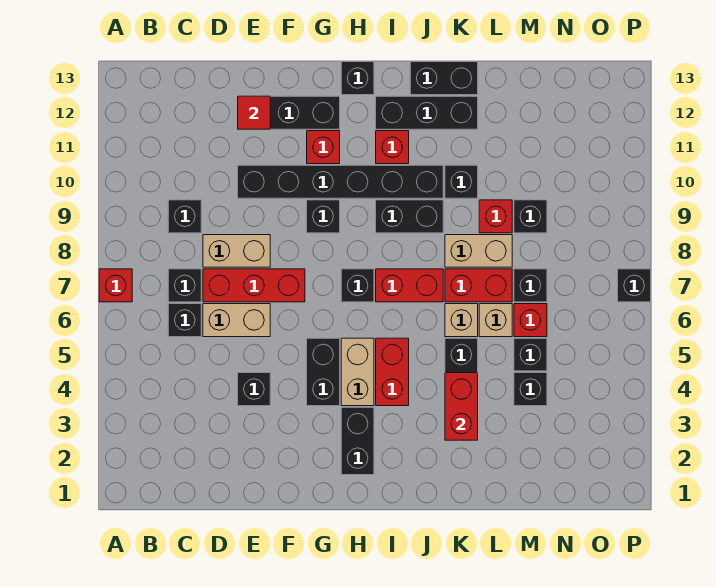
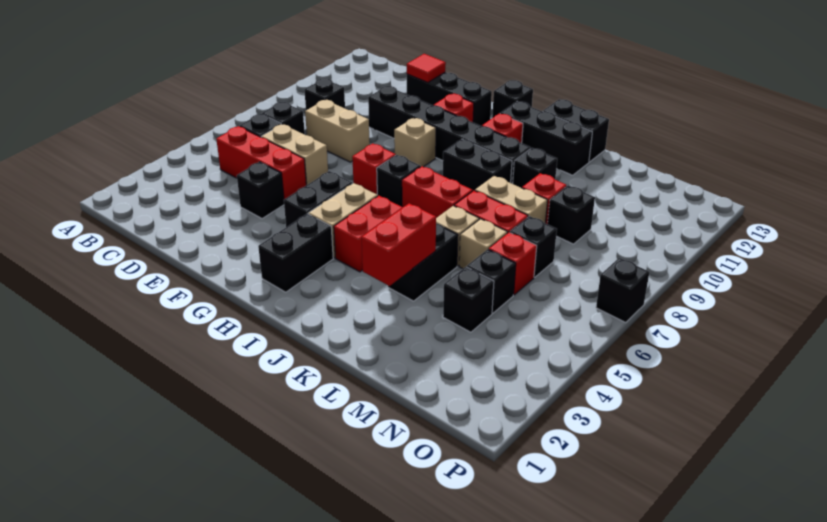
red brick A7 level 1 -> red brick G7 level 1
red brick D7:F7 level 1 -> red brick C5:E5 level 1
black brick G9 level 1 -> tan brick G9 level 1

